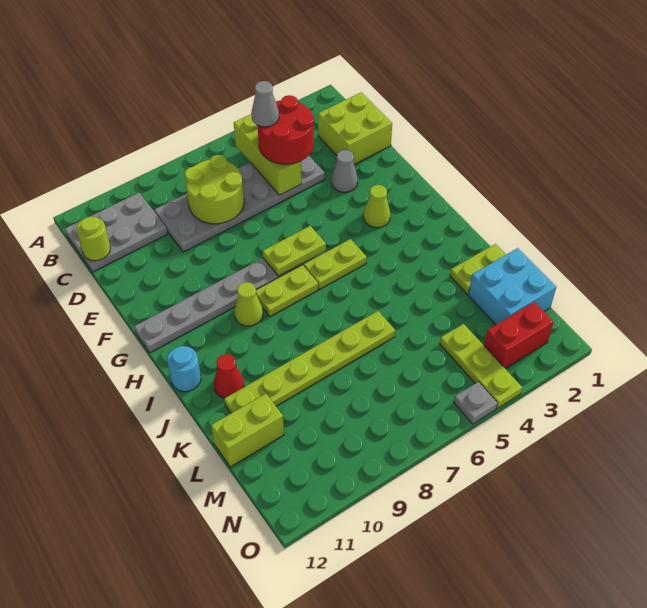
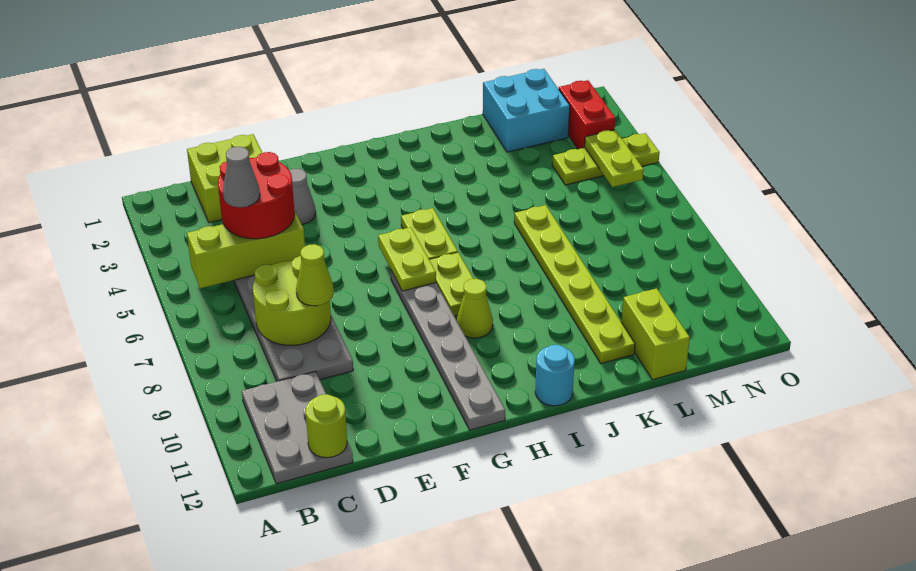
lime cone G3 level 1 -> lime cone D8 level 3
red cone J11 level 1 -> none
lime plate K1:K2 level 1 -> lime plate N4:N5 level 2
grey plate O5 level 1 -> none

